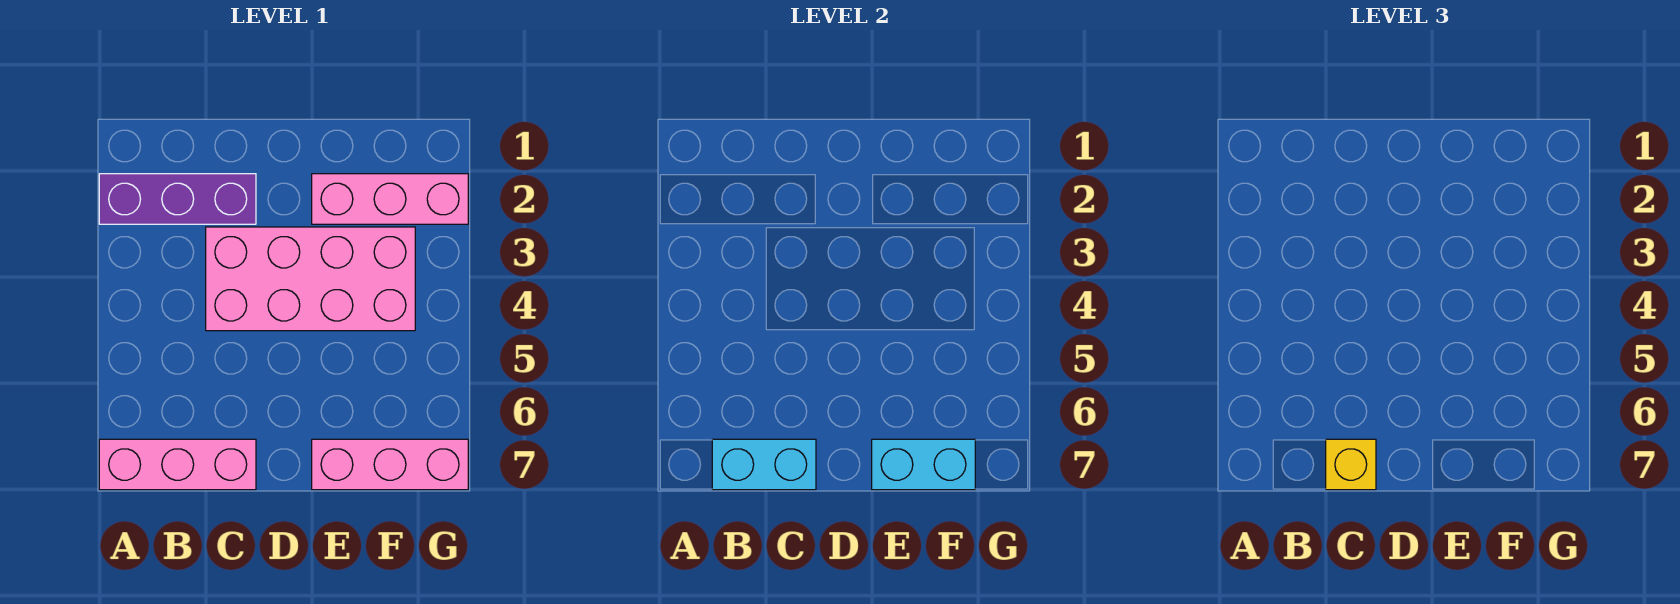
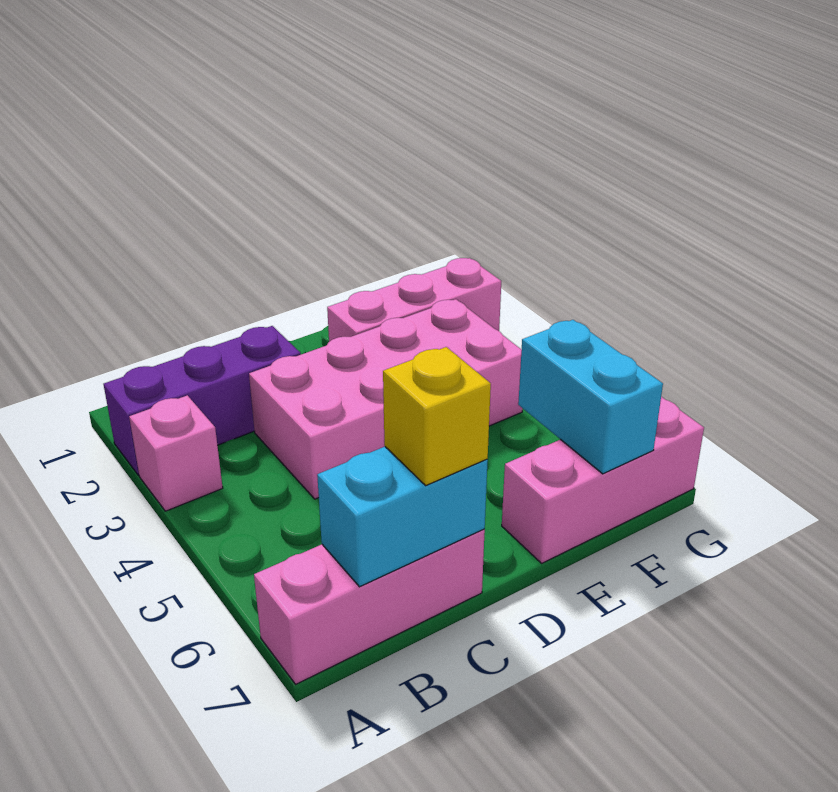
none -> pink brick A3 level 1
cyan brick E7:F7 level 2 -> cyan brick F6:F7 level 2

